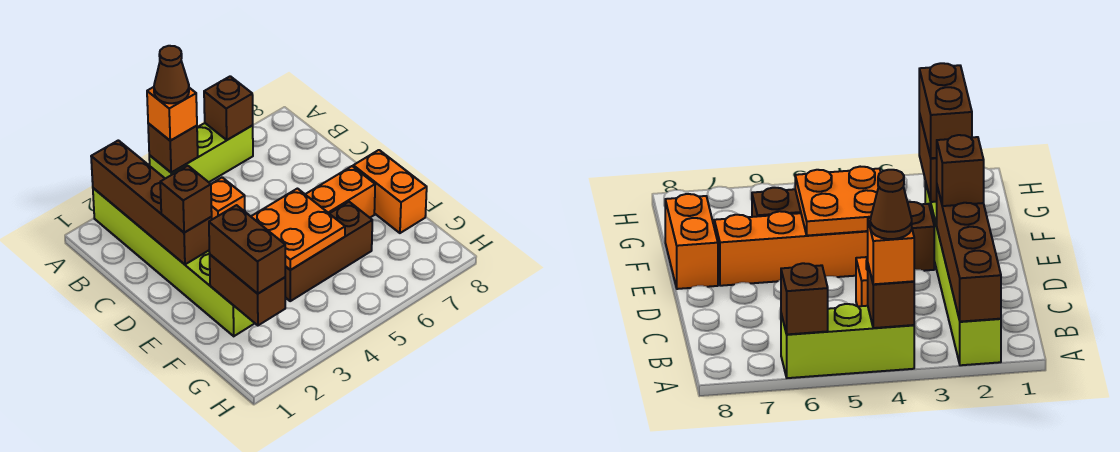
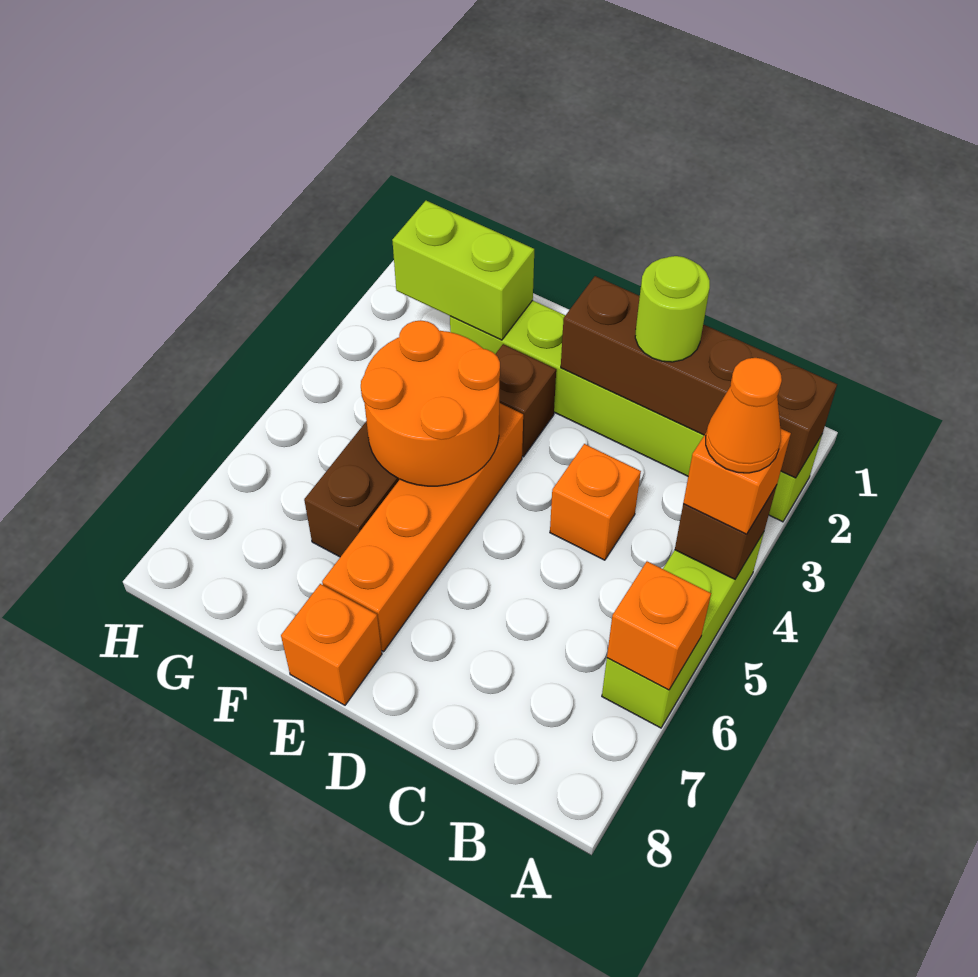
brown cone A4 level 4 -> orange cone A4 level 4
brown brick A6 level 2 -> orange brick A6 level 2
none -> lime round brick C2 level 3
brown brick D2 level 3 -> none
orange plate E4:F5 level 2 -> orange round brick E4:F5 level 2
orange brick E8:F8 level 1 -> orange brick E8 level 1
brown brick F2:G2 level 2 -> lime brick F2:G2 level 2
brown brick F2:G2 level 3 -> none

